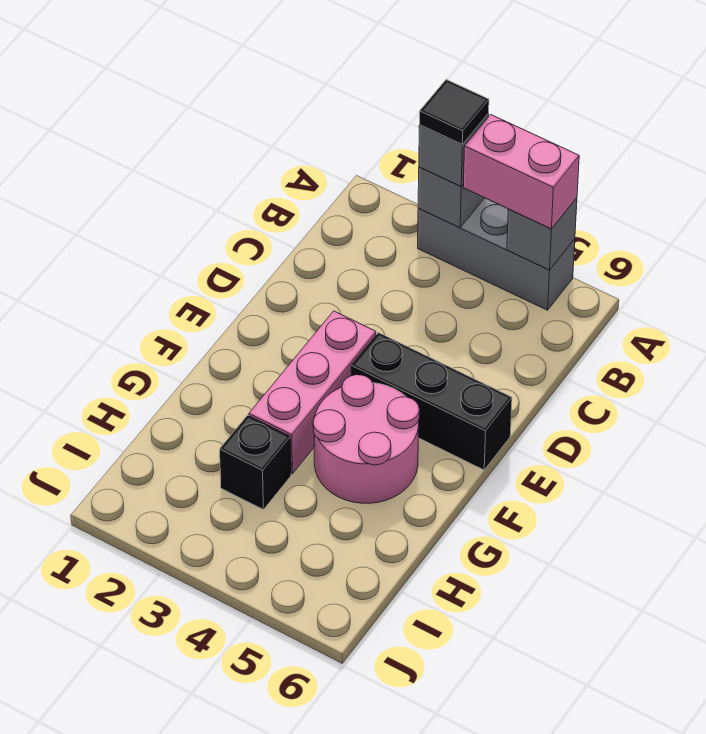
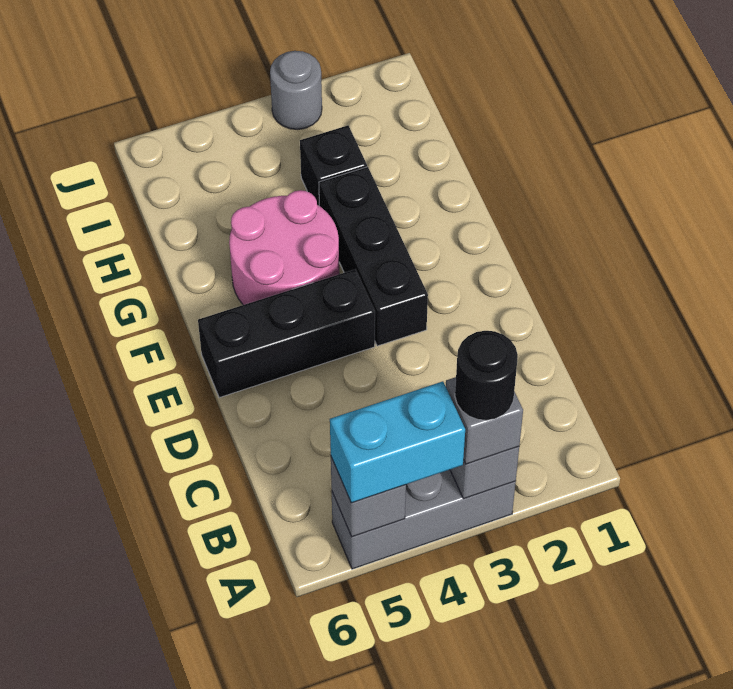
black tile A3 level 4 -> black round brick A3 level 4
pink brick A4:A5 level 3 -> cyan brick A4:A5 level 3
pink brick E3:G3 level 1 -> black brick E3:G3 level 1
none -> grey round brick J3 level 1

